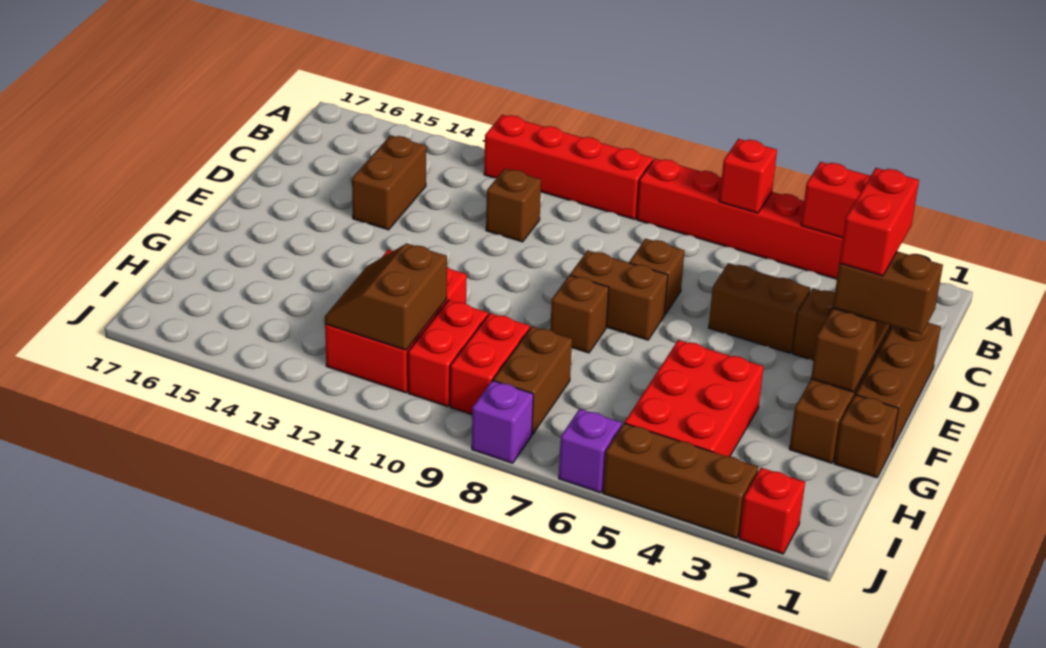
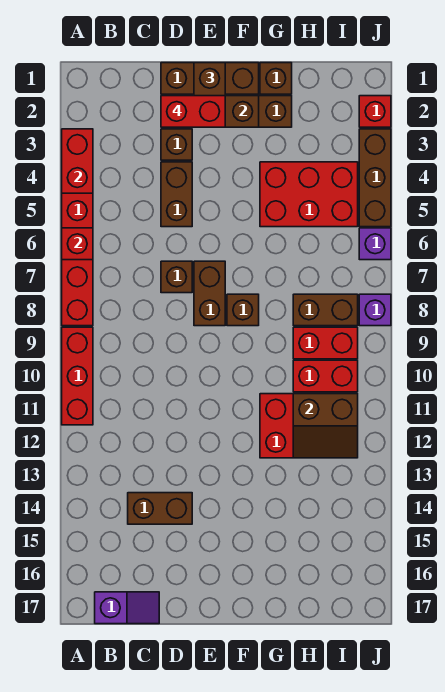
red brick A9:A12 level 1 -> red brick A9:A11 level 1
none -> purple slope B17:C17 level 1 top B
brown brick C11 level 1 -> none

